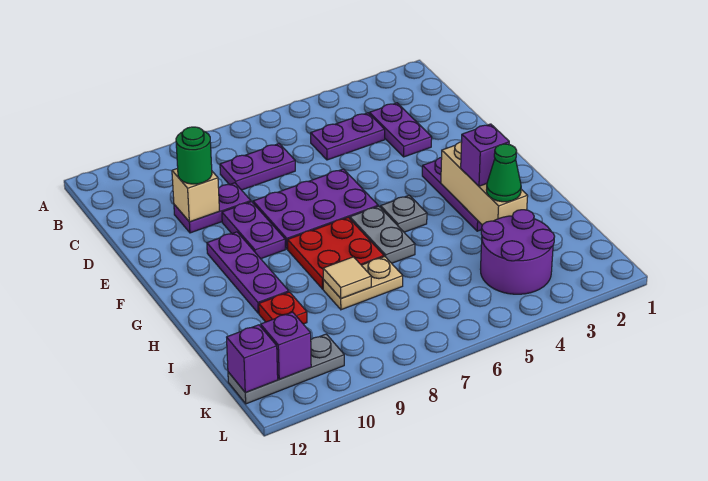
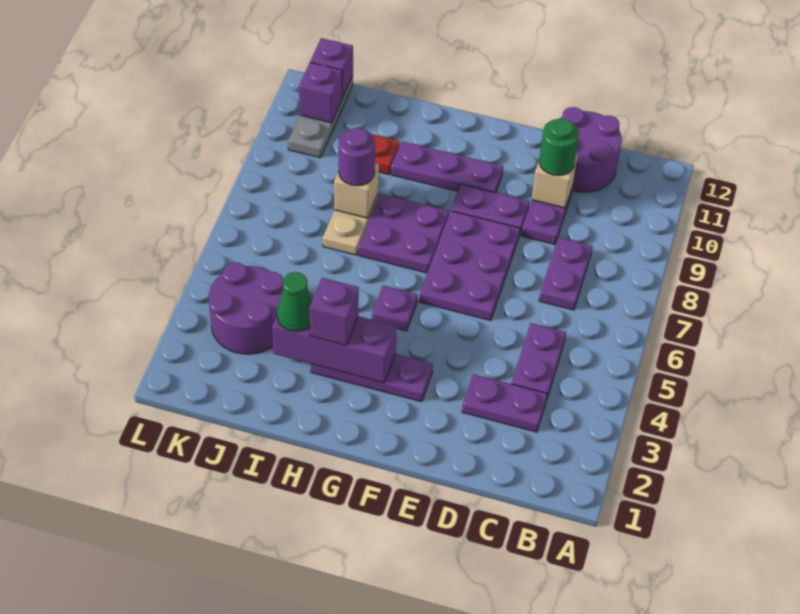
none -> purple round brick C11:D12 level 1
tan brick G3:I3 level 2 -> purple brick G3:I3 level 2
grey plate G5 level 1 -> purple plate G5 level 1
grey plate G6:H6 level 1 -> none
red plate G7:H8 level 1 -> purple plate G7:H8 level 1
tan tile I8 level 2 -> tan brick I8 level 2
none -> purple round brick I8 level 3

